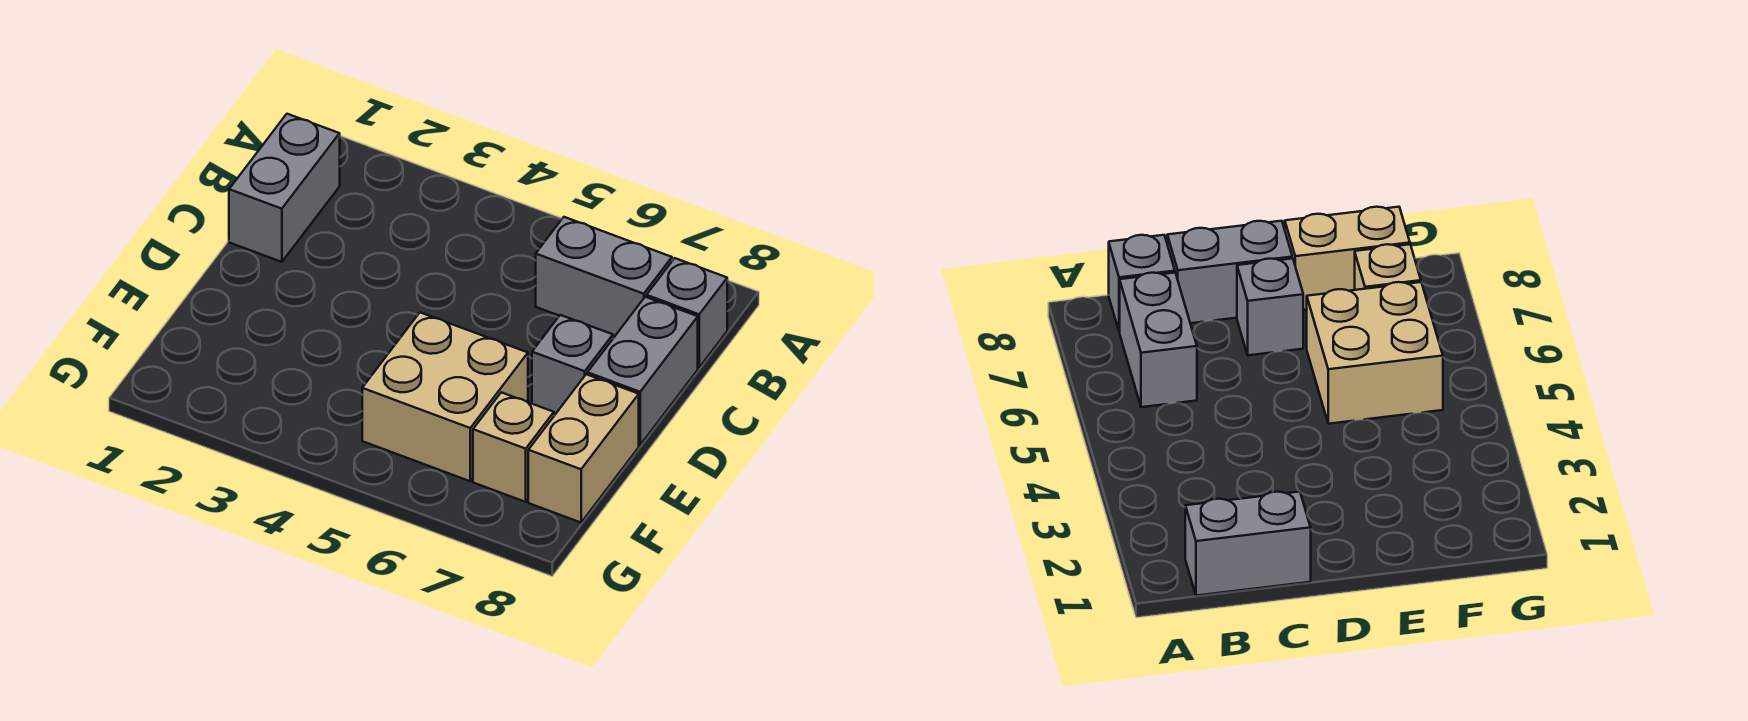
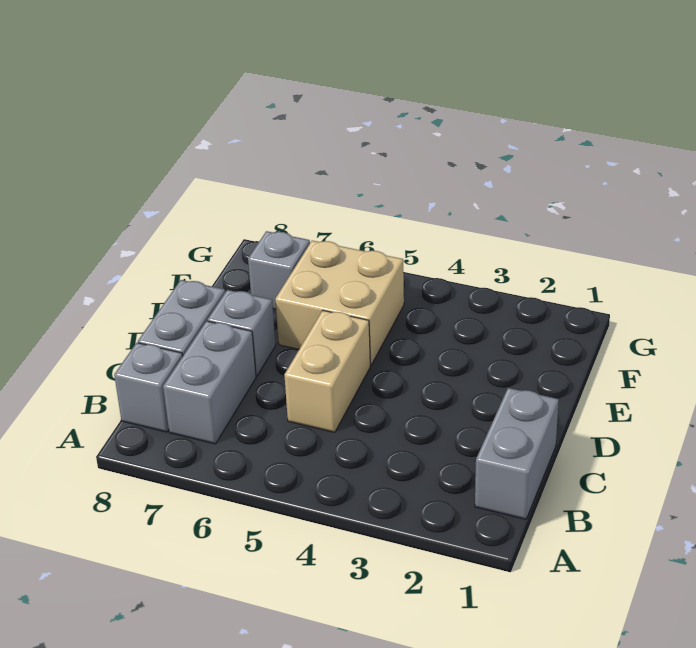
grey brick B6:B7 level 1 -> grey brick B7:C7 level 1
tan brick E8:F8 level 1 -> tan brick C5:D5 level 1
tan brick F7 level 1 -> grey brick F7 level 1

